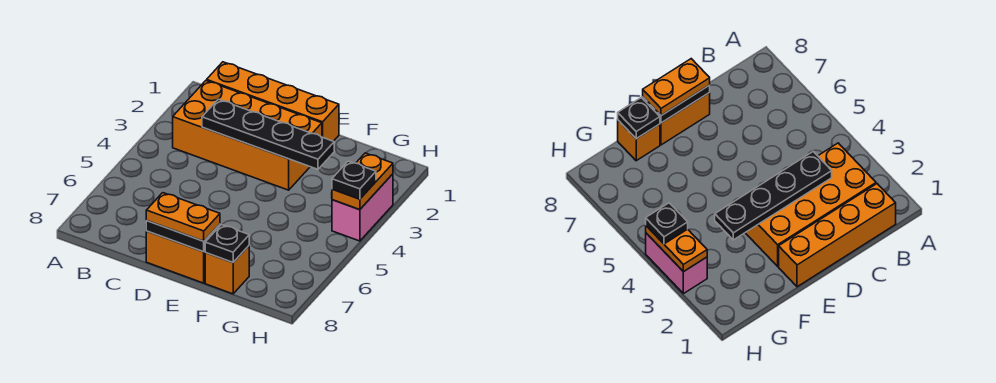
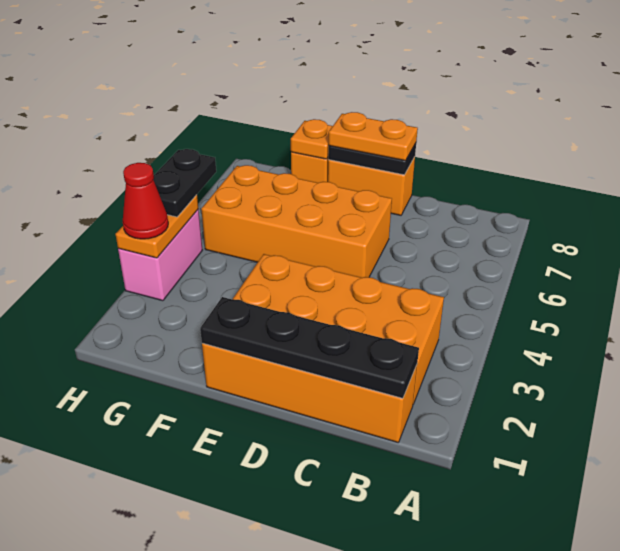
black plate C3:F3 level 2 -> black plate B1:E1 level 2
none -> orange brick D5:G6 level 1
black plate F8 level 2 -> orange plate F8 level 2
none -> red cone H3 level 3
black plate H4 level 3 -> black plate H4:H5 level 3

